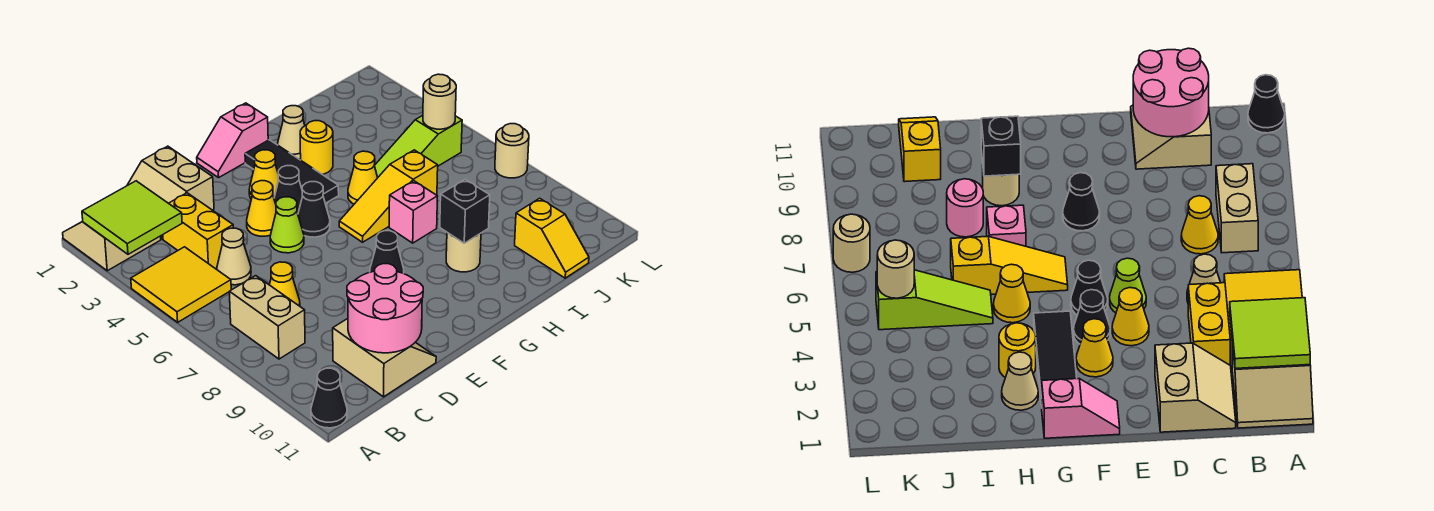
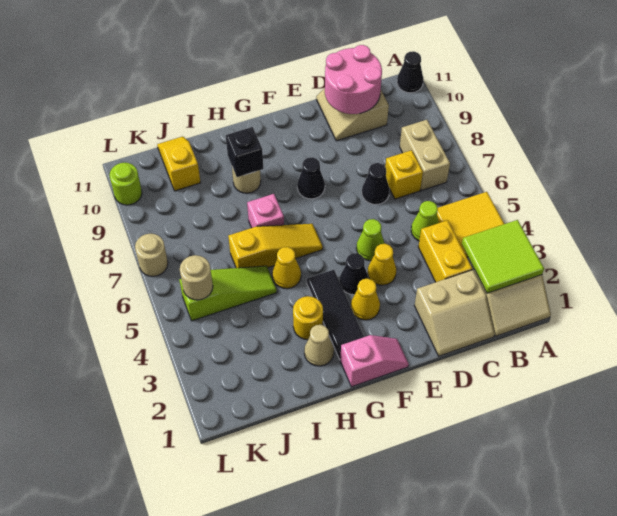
tan slope C1:D2 level 1 top D -> tan slope C1:D2 level 1 top 2
tan cone C5 level 1 -> lime cone C5 level 1
yellow cone C7 level 1 -> yellow brick C7 level 1
black cone F5 level 1 -> black cone D7 level 1
pink round brick I8 level 1 -> none
none -> lime round brick L10 level 1

